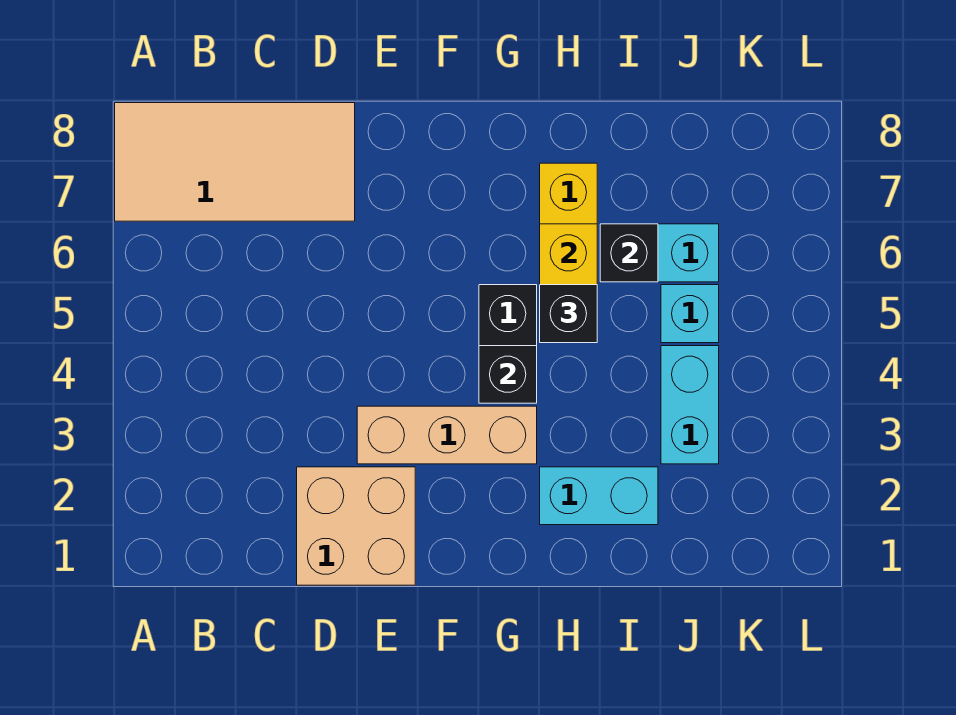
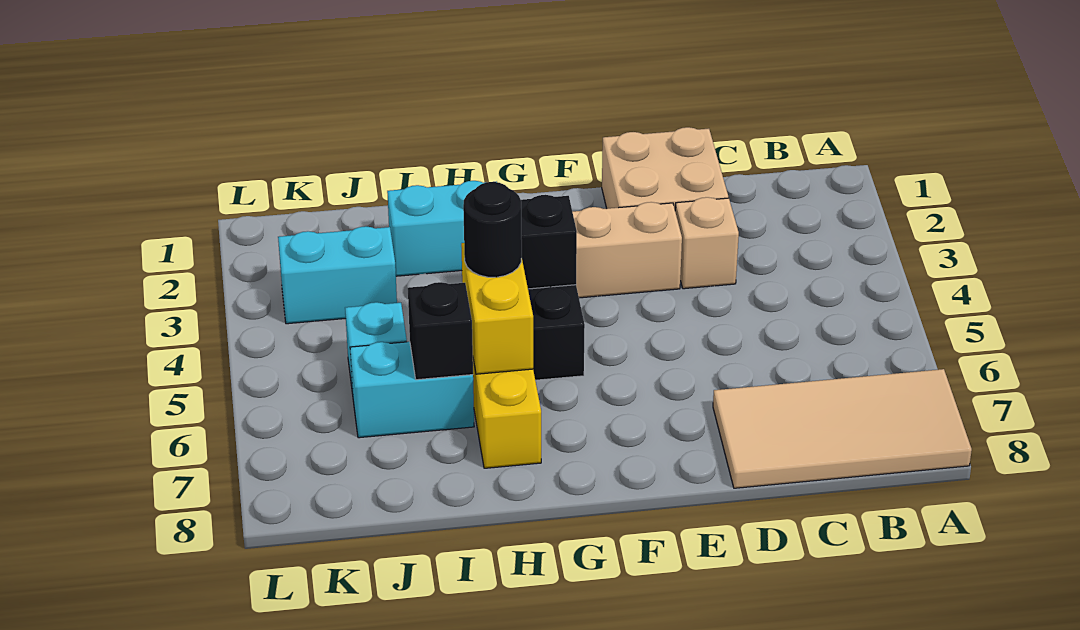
none -> tan brick D3 level 1
black brick H5 level 3 -> black round brick H5 level 3
cyan brick J3:J4 level 1 -> cyan brick J3:K3 level 1

